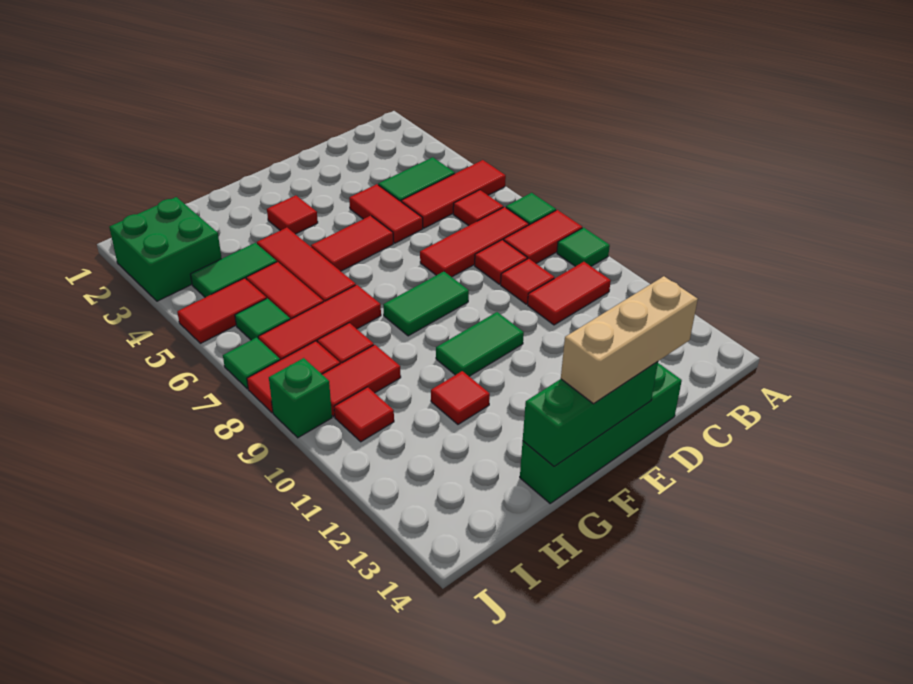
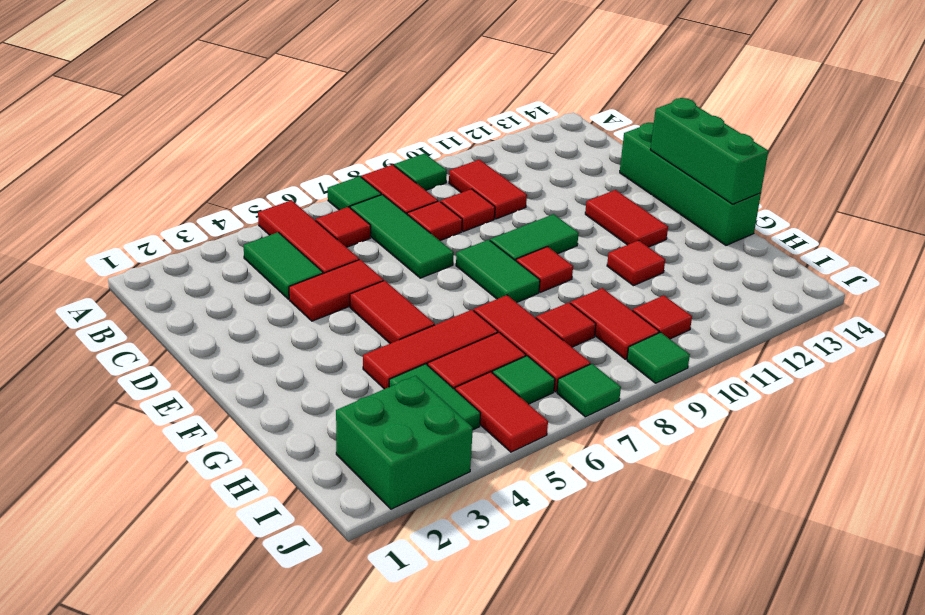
red tile B7:D7 level 1 -> green tile B7:D7 level 1
tan brick D14:F14 level 3 -> none
green tile E10:F10 level 1 -> green tile E9:E10 level 1
red tile F3 level 1 -> red tile F9 level 1
red tile I8:J8 level 1 -> red tile E12:F12 level 1
green brick J9 level 1 -> green tile J9 level 1

